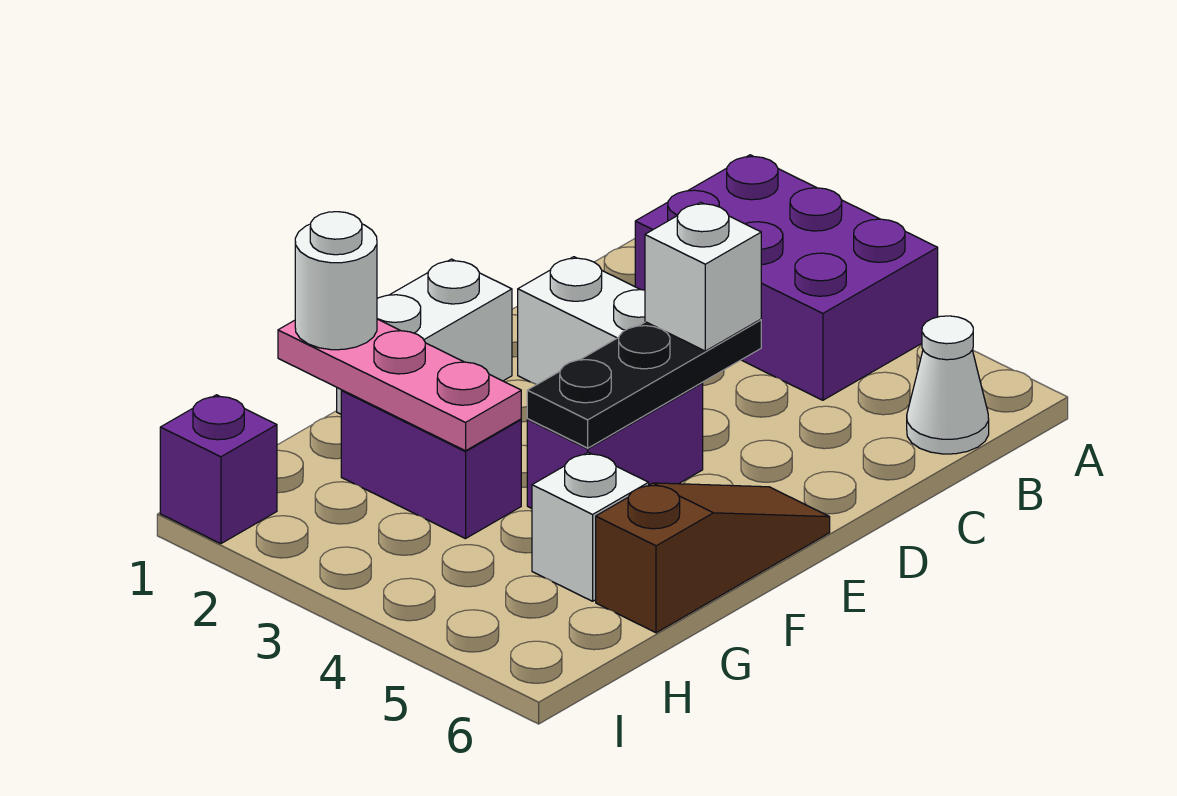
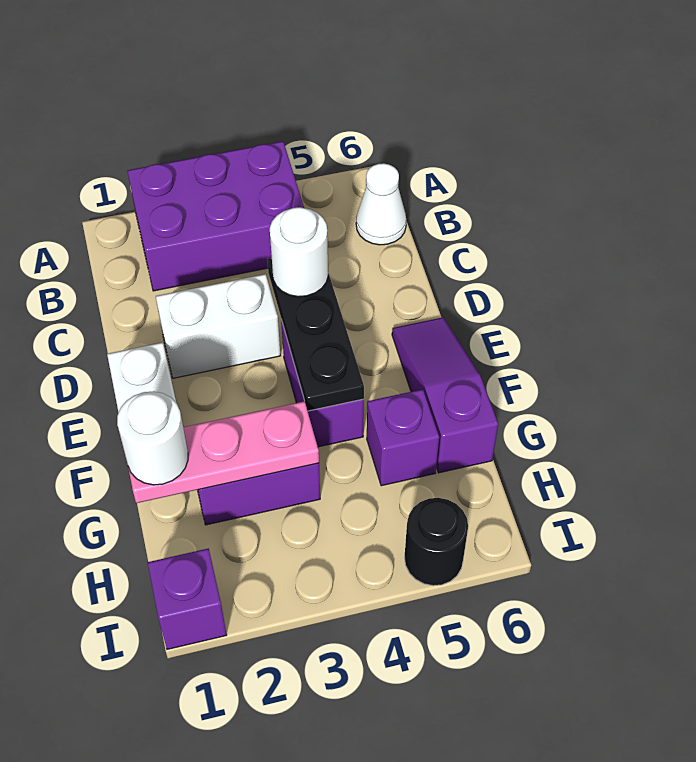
white brick D4 level 3 -> white round brick D4 level 3
brown slope E6:G6 level 1 top G -> purple slope E6:G6 level 1 top G
white brick G5 level 1 -> purple brick G5 level 1
none -> black round brick I5 level 1

